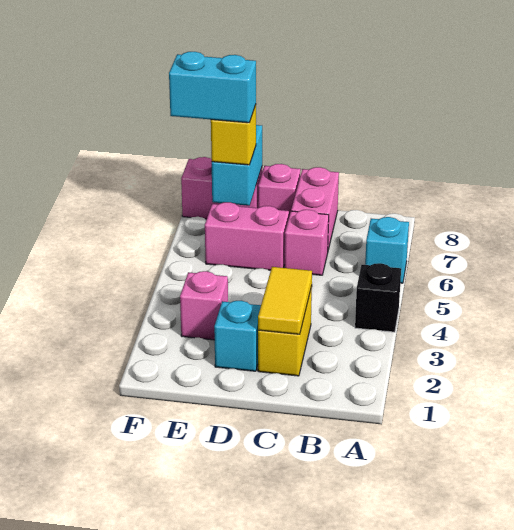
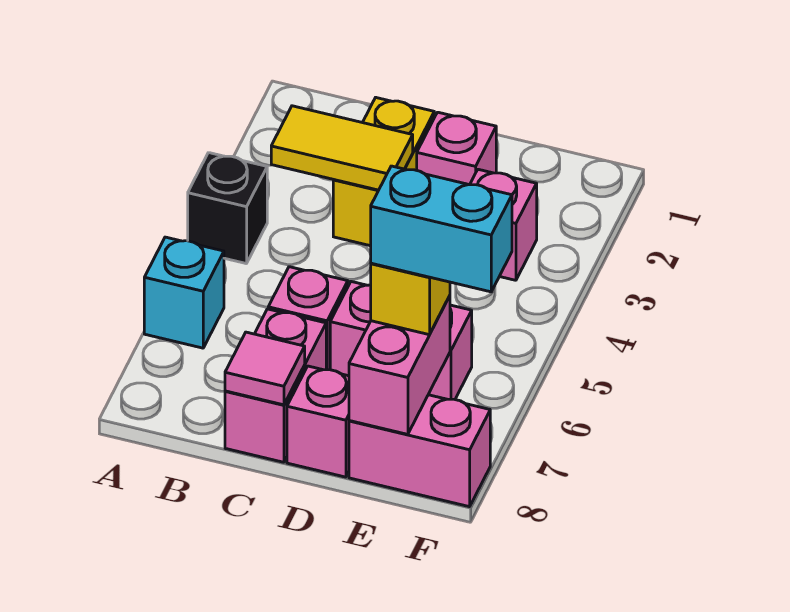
yellow tile C2:C3 level 2 -> yellow tile B3:C3 level 2
none -> pink tile C8 level 2
cyan brick D2 level 1 -> pink brick D2 level 1
cyan brick E7:E8 level 2 -> pink brick E7:E8 level 2

